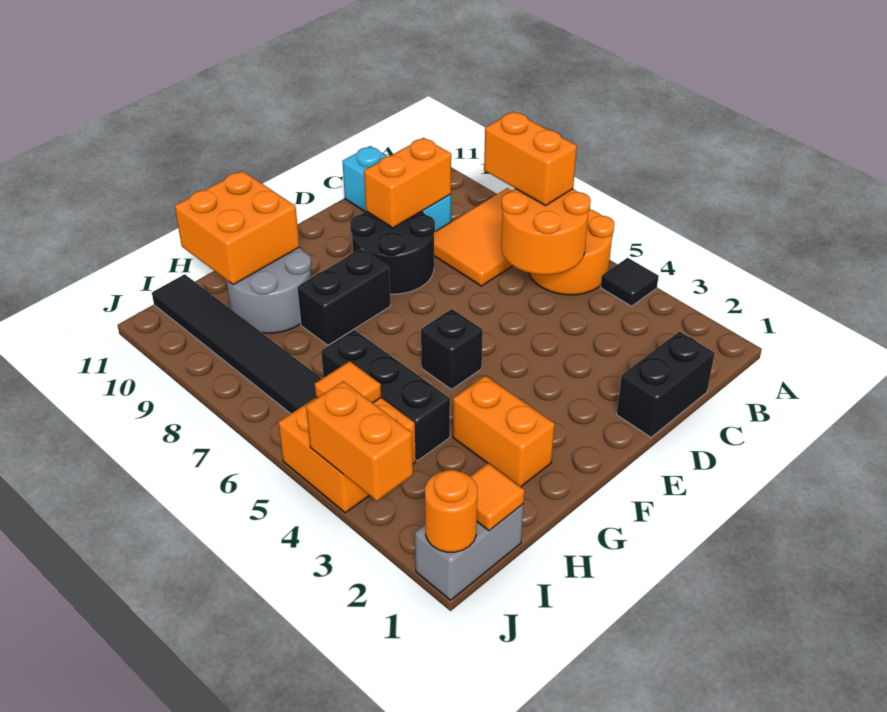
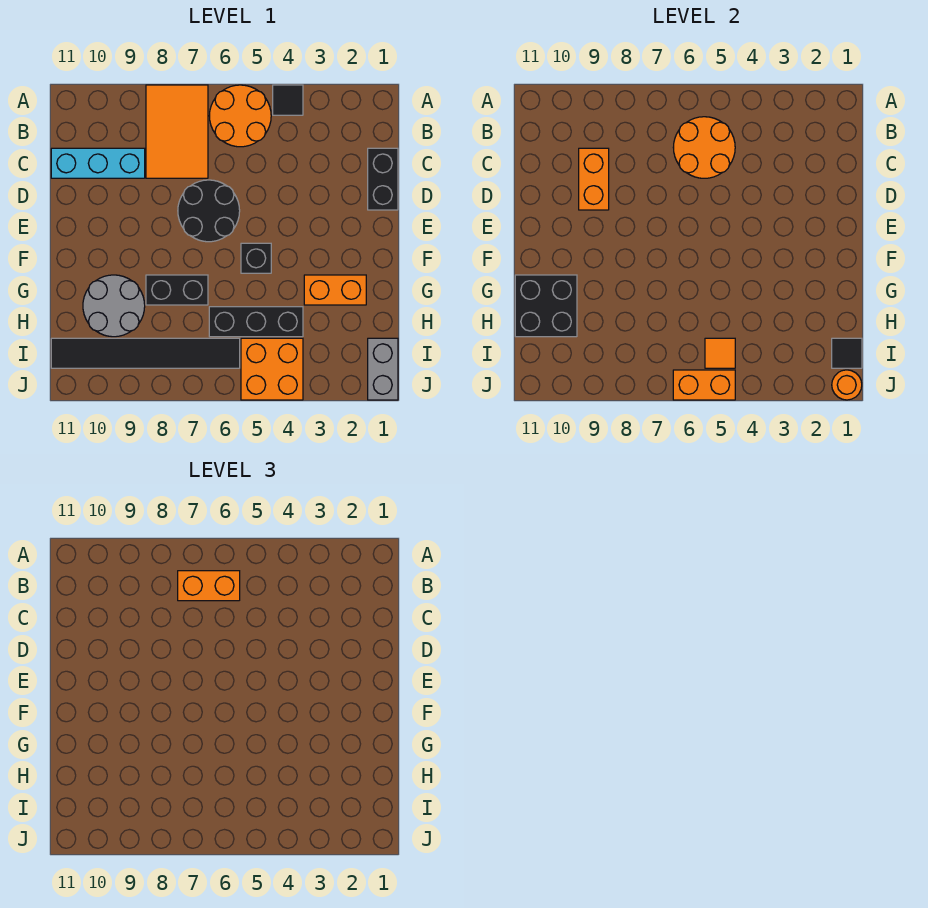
black round brick D8:E9 level 1 -> black round brick D6:E7 level 1
black brick F8:G8 level 1 -> black brick G7:G8 level 1
orange brick G10:H11 level 2 -> black brick G10:H11 level 2
orange tile I1 level 2 -> black tile I1 level 2
orange brick J3:J4 level 2 -> orange brick J5:J6 level 2

